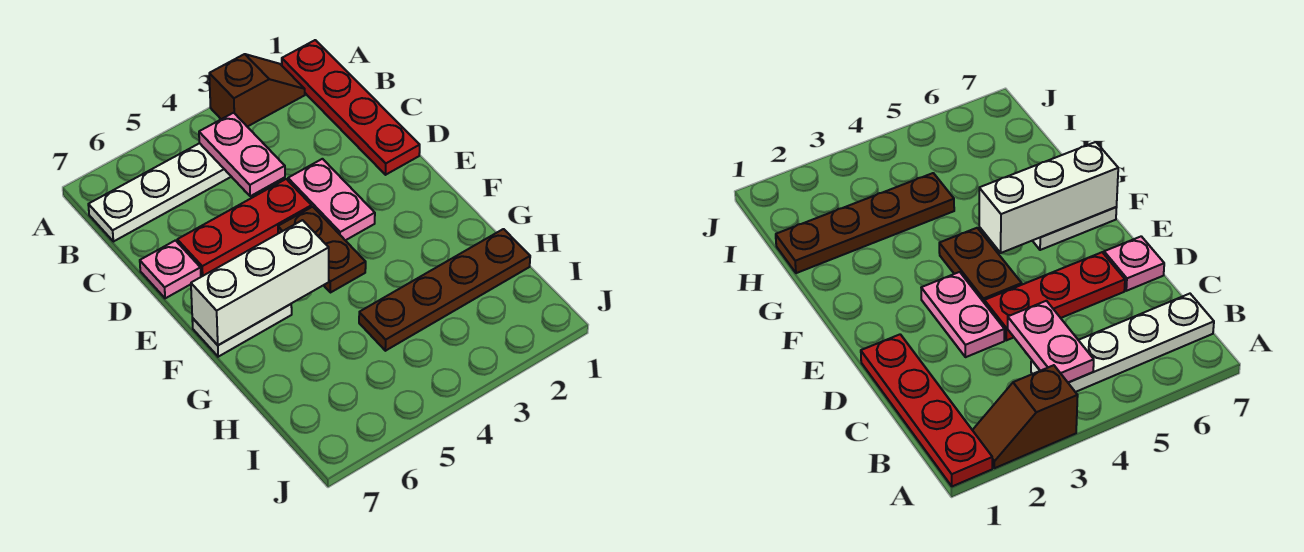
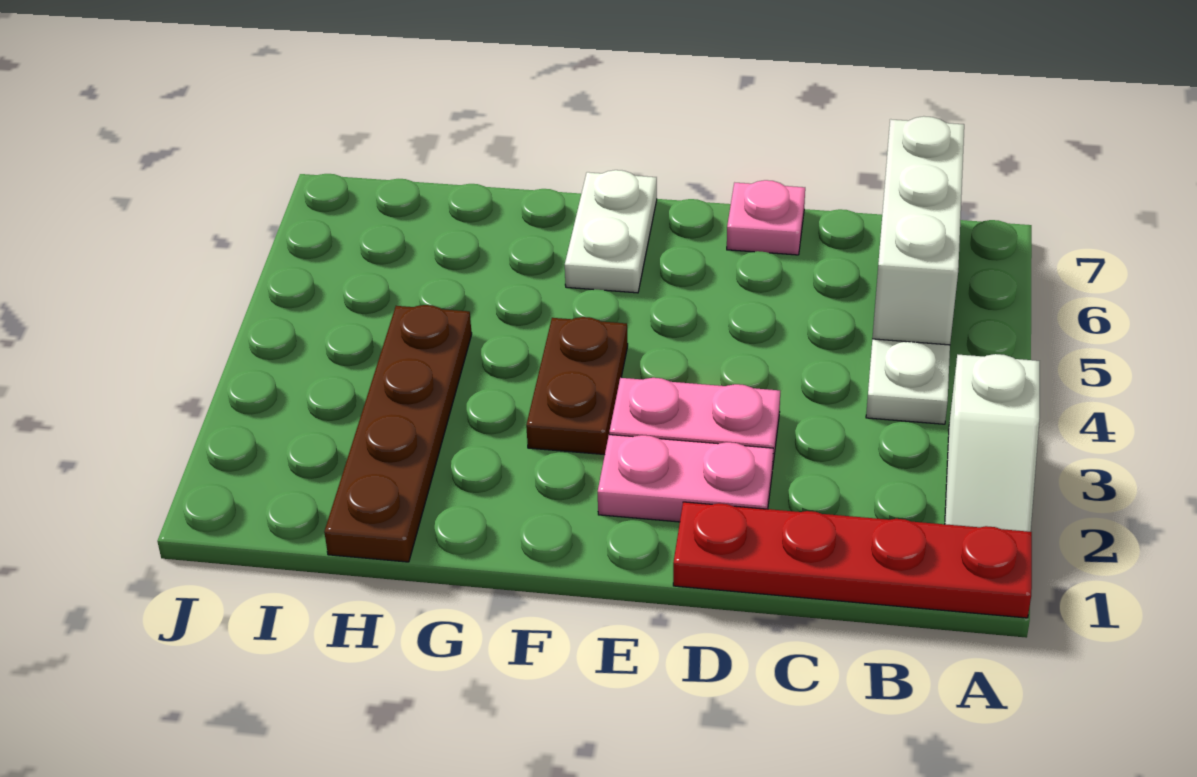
brown slope A2:A3 level 1 top 3 -> white slope A2:A3 level 1 top 3
pink plate B4:C4 level 2 -> pink plate D2:E2 level 1
red plate D4:D6 level 1 -> none
brown plate E4:F4 level 1 -> brown plate F3:F4 level 1
white brick F5:F7 level 2 -> white brick B5:B7 level 2

